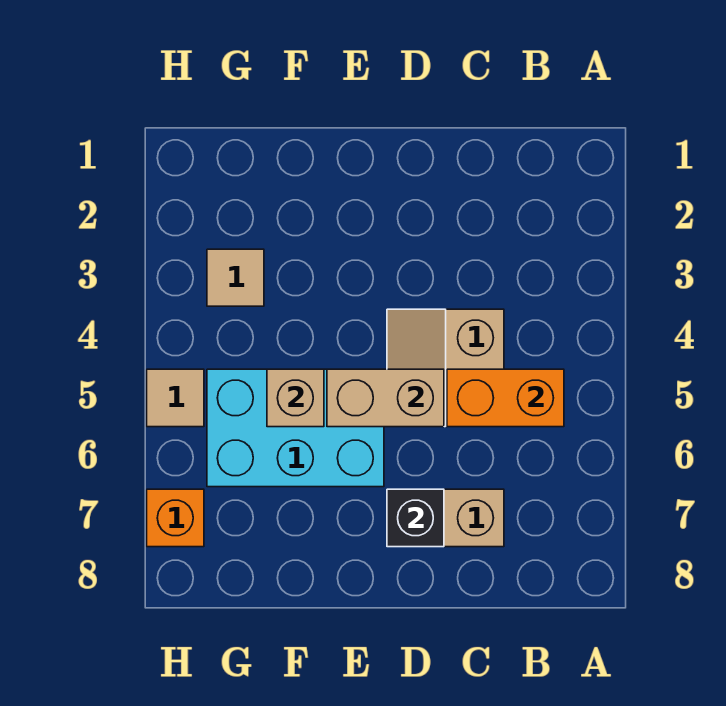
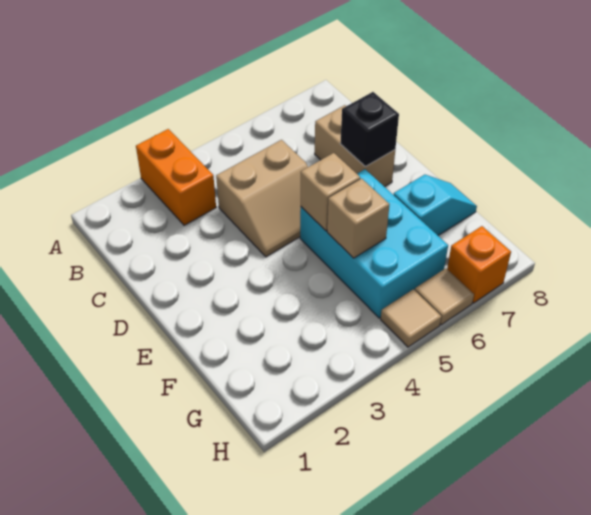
orange brick B5:C5 level 2 -> orange brick A3:B3 level 1
tan brick D5:E5 level 2 -> tan brick E5 level 2
none -> cyan slope F7:F8 level 1 top 7
tan tile G3 level 1 -> tan tile H6 level 1

